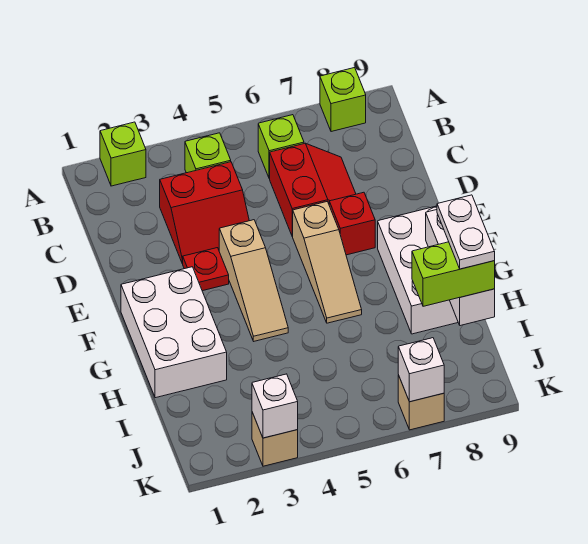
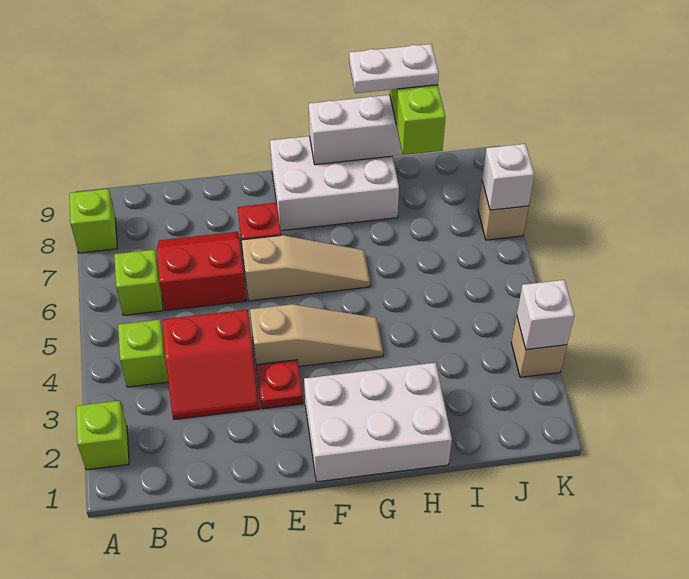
red slope C3:D4 level 1 top C -> red slope C3:D4 level 1 top 4

